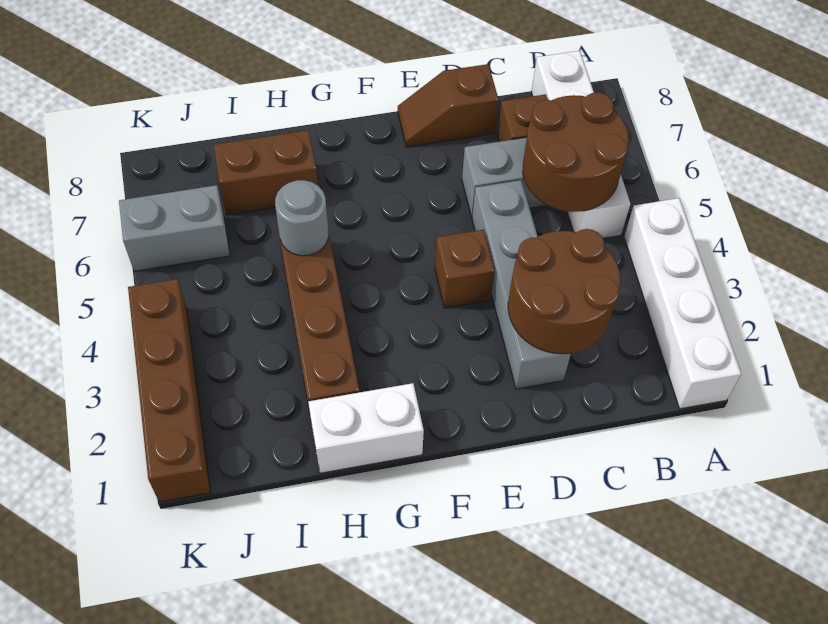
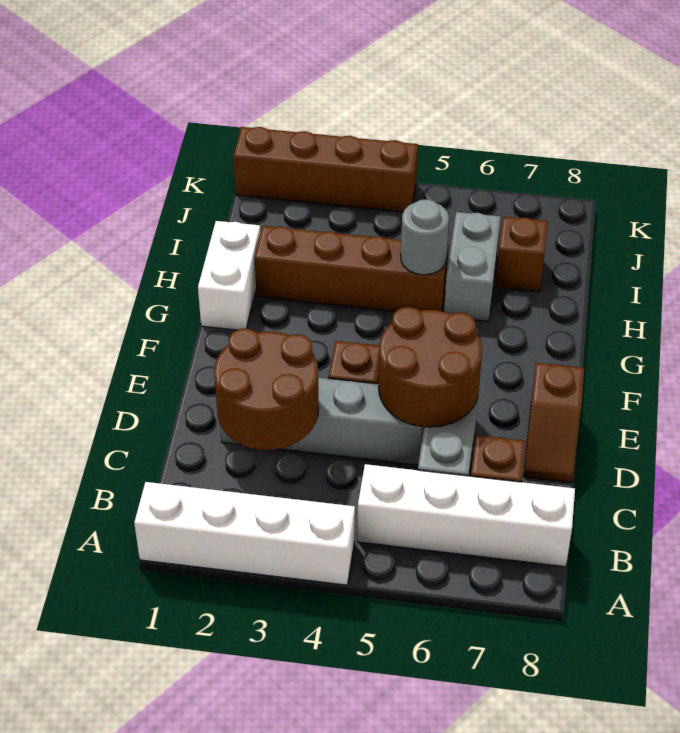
brown round brick B5:C6 level 2 -> brown round brick D5:E6 level 2
brown slope D8:E8 level 1 top D -> brown slope D8:E8 level 1 top E
brown brick H7:I7 level 1 -> brown brick I7 level 1
grey brick J6:K6 level 1 -> grey brick H6:I6 level 1

